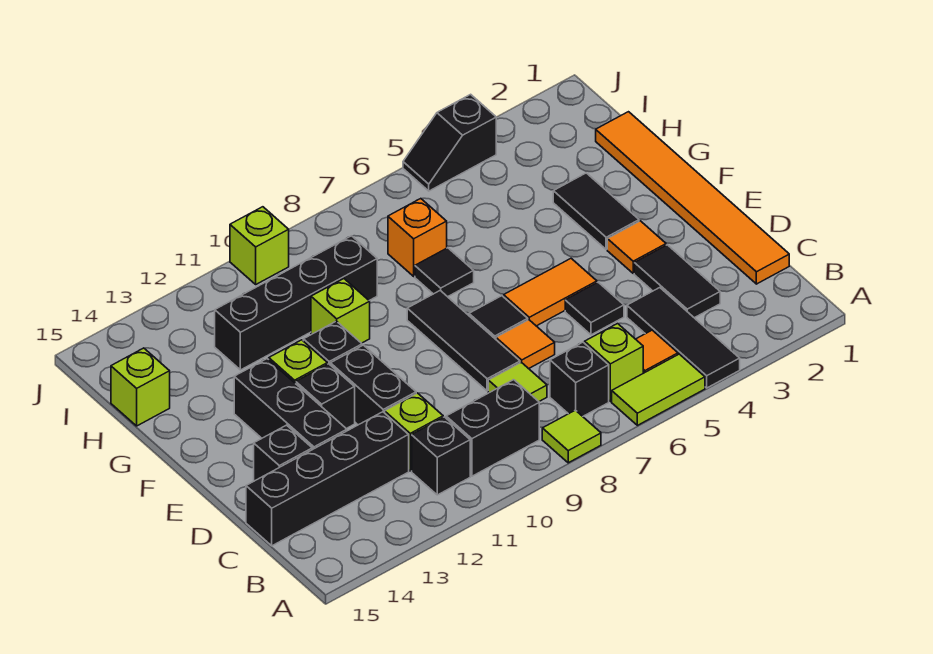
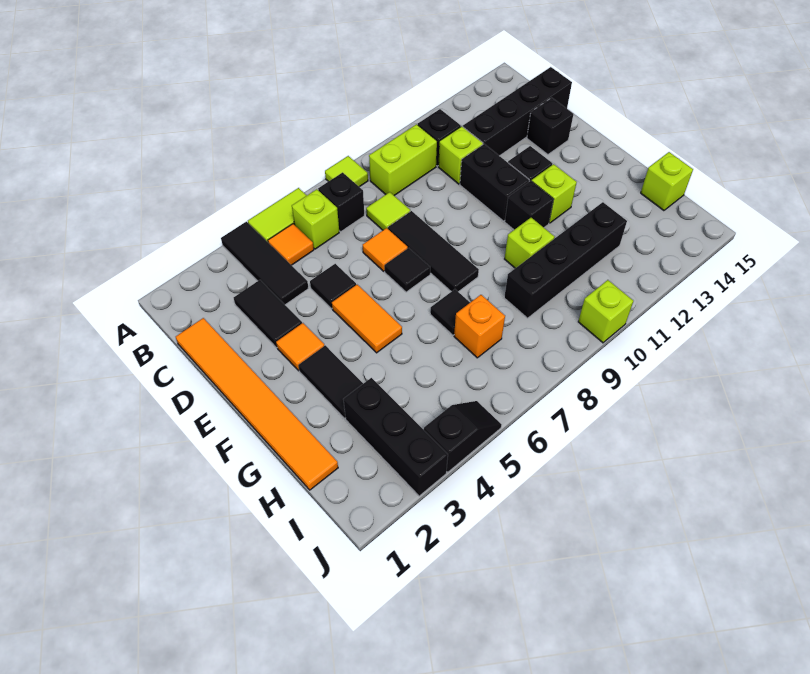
black brick B9:B10 level 1 -> lime brick B9:B10 level 1
black brick D13:F13 level 1 -> black brick H3:J3 level 1
orange tile E5:E6 level 1 -> orange tile E5:F5 level 1

